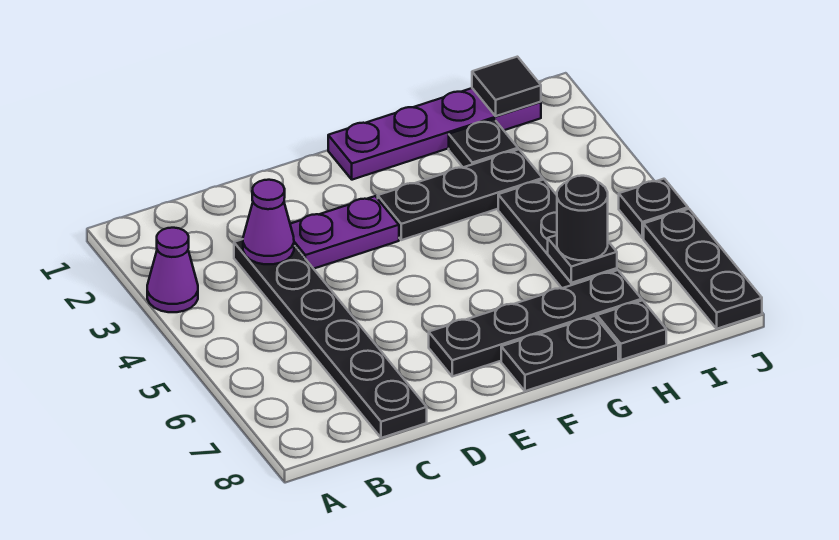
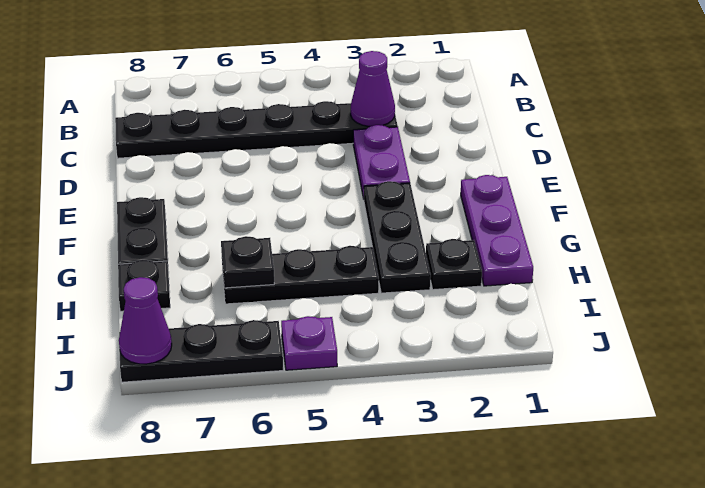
purple cone A3 level 1 -> purple cone J8 level 2
black plate E7:H7 level 1 -> none
purple plate F1:I1 level 1 -> purple plate F1:H1 level 1
black round brick H6 level 3 -> none
black tile I1 level 2 -> none
black plate J5 level 1 -> purple plate J5 level 1

